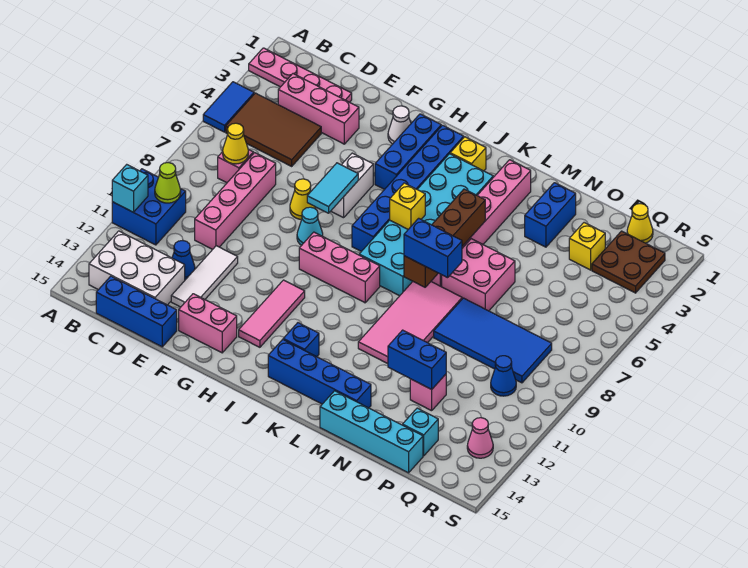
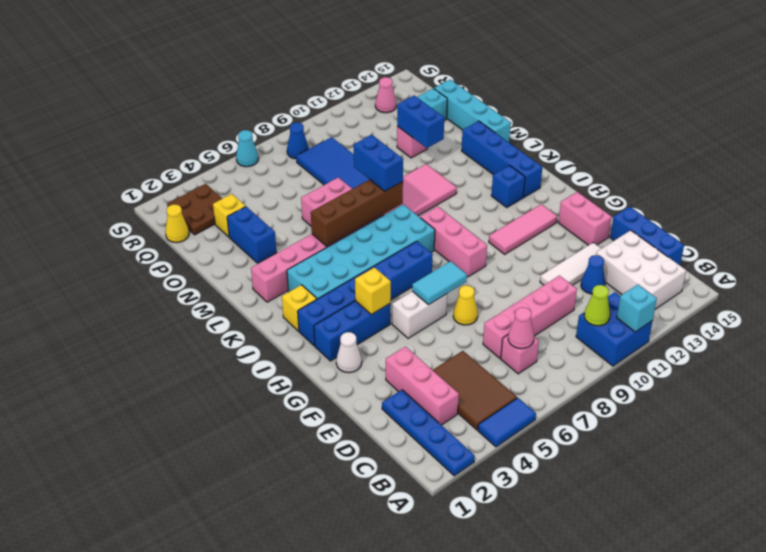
pink plate A2:D2 level 1 -> blue plate A2:D2 level 1
yellow cone C7 level 2 -> pink cone C7 level 2
cyan cone G8 level 1 -> cyan cone S6 level 1
yellow brick J6 level 2 -> yellow brick H4 level 2
blue brick N2:N3 level 1 -> blue brick N3:O3 level 1
blue cone Q10 level 1 -> blue cone R8 level 1

